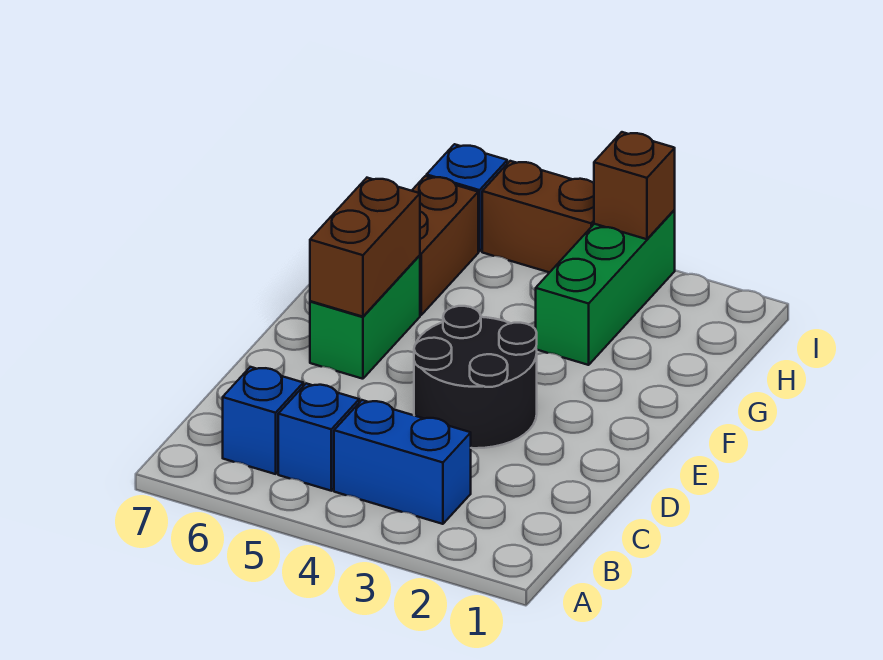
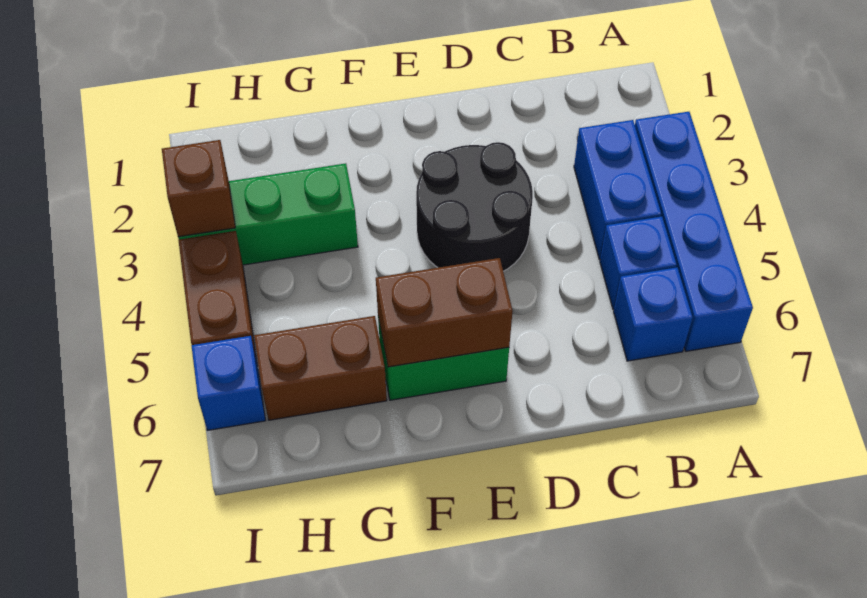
none -> blue brick A3:A6 level 1

